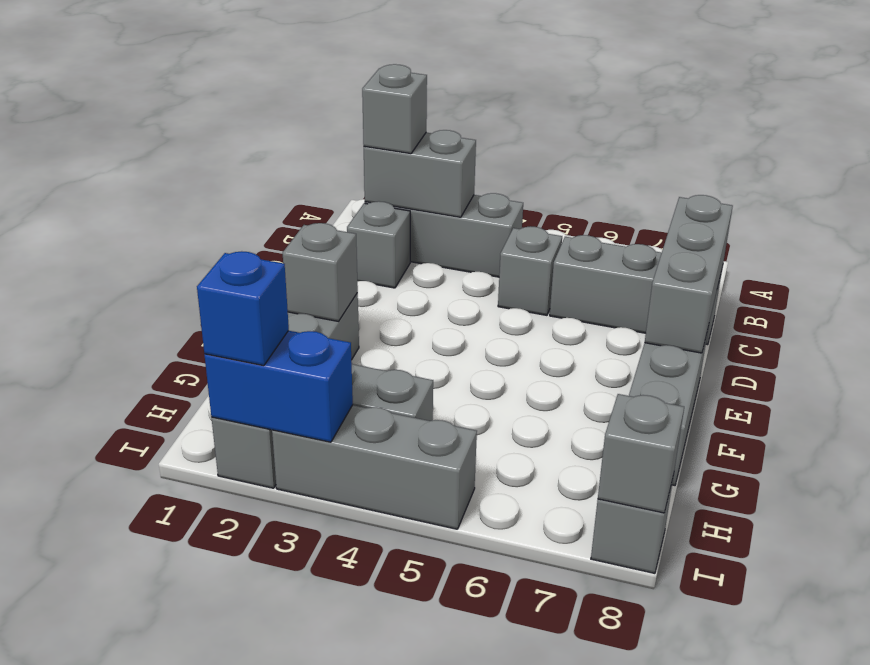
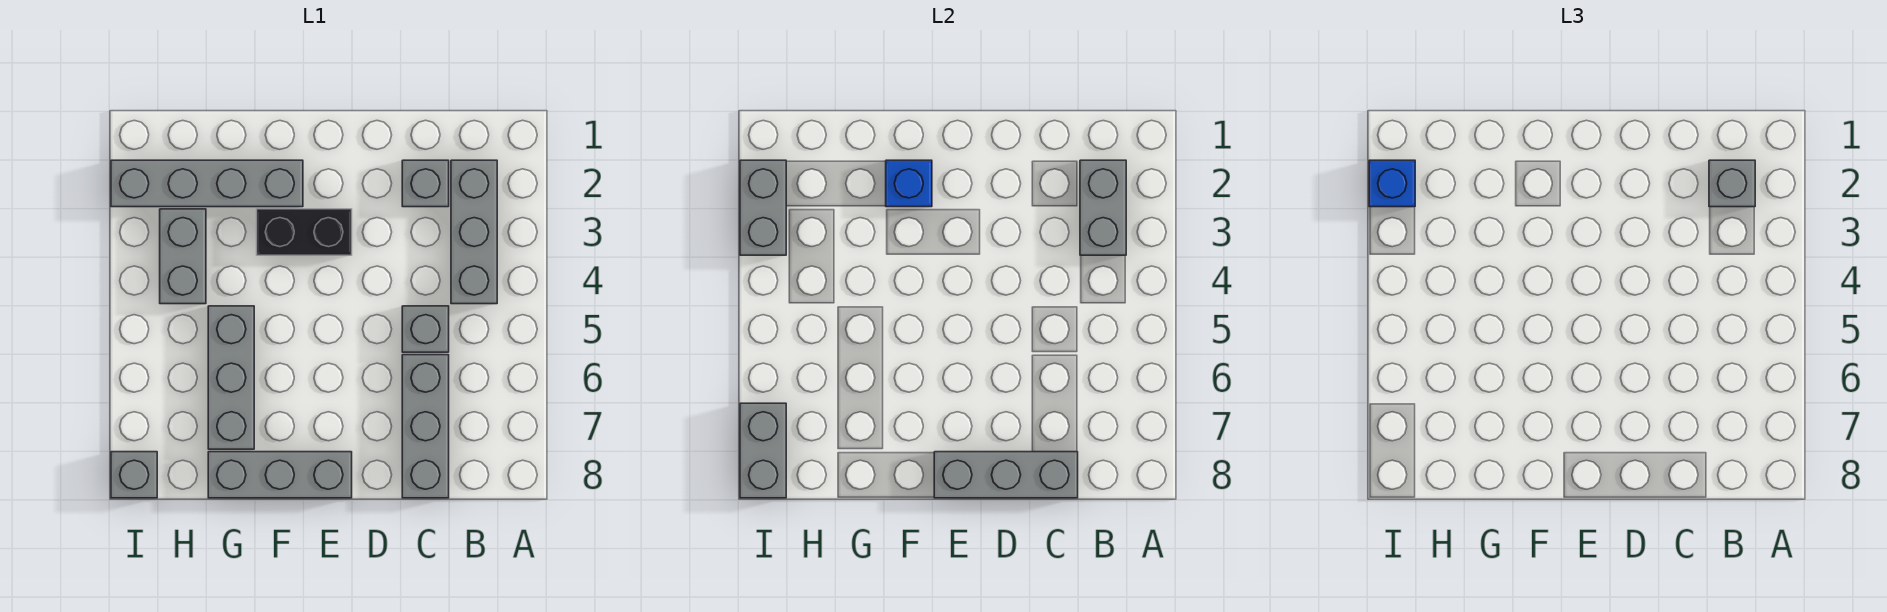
none -> black brick E3:F3 level 1
grey brick F2 level 2 -> blue brick F2 level 2
blue brick I2:I3 level 2 -> grey brick I2:I3 level 2
grey brick I3:I5 level 1 -> grey brick G5:G7 level 1
grey brick I8 level 2 -> grey brick I7:I8 level 2

